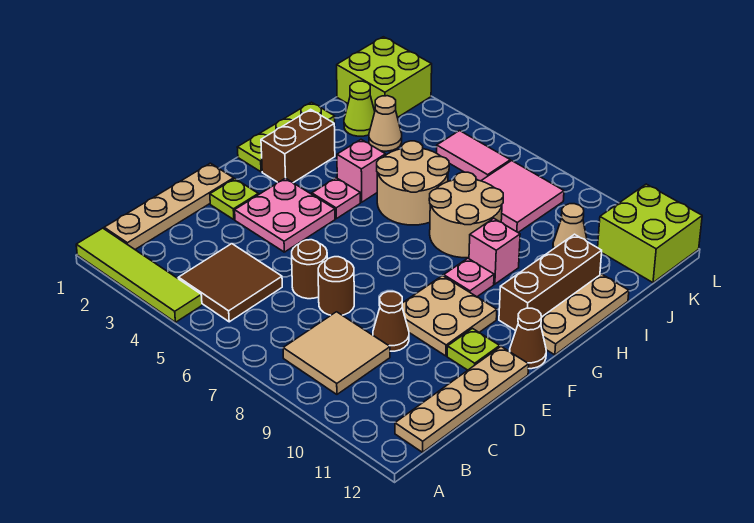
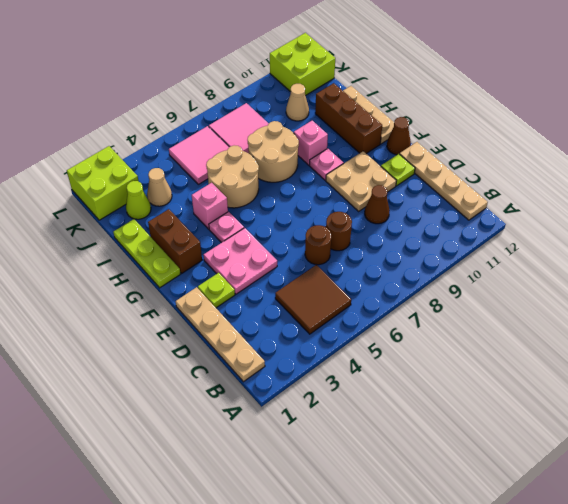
lime tile A1:A4 level 1 -> none
tan tile B8:C9 level 1 -> none
pink tile K5:K6 level 1 -> pink tile J5:K6 level 1

